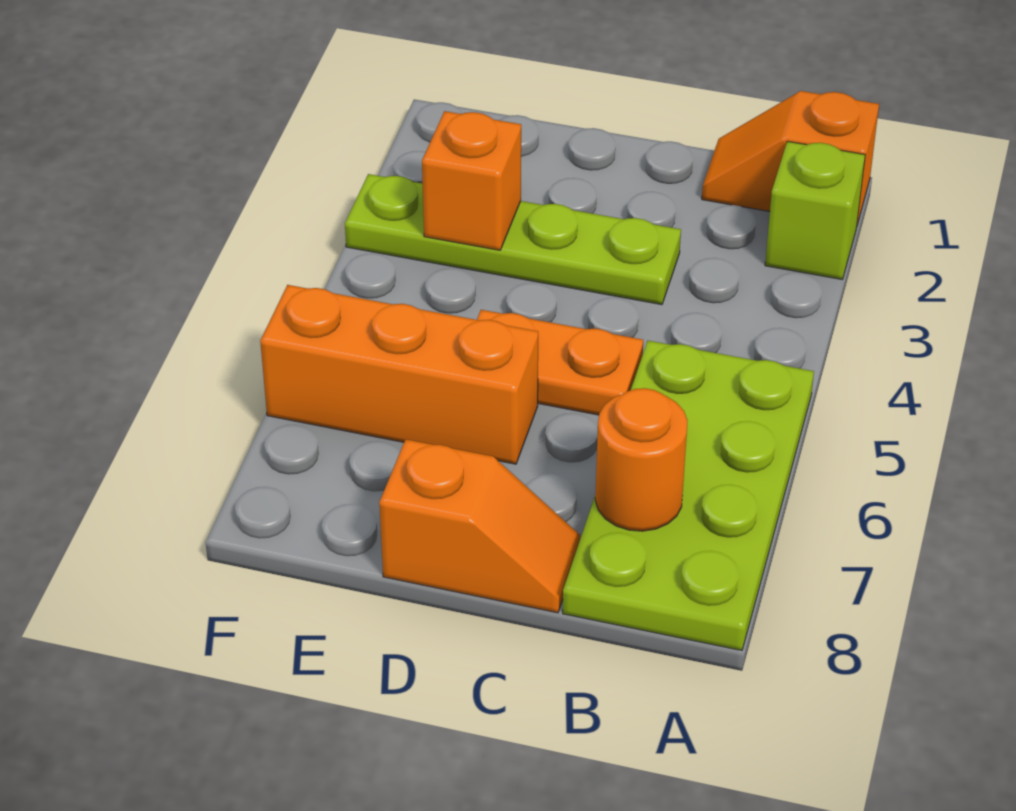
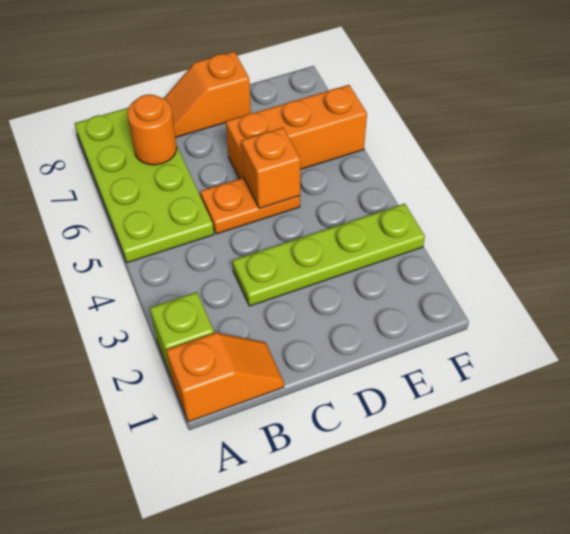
orange brick E3 level 2 -> orange brick D5 level 2

